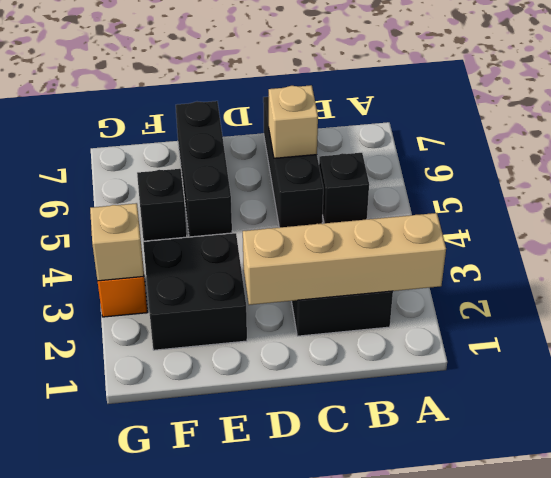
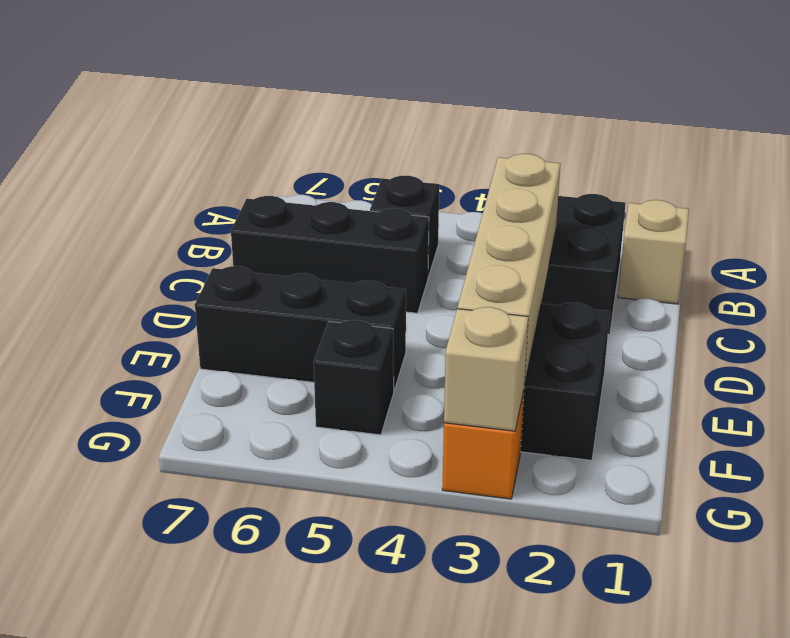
tan brick A2:D2 level 2 -> tan brick C3:F3 level 2
tan brick C6 level 2 -> tan brick B1 level 1

